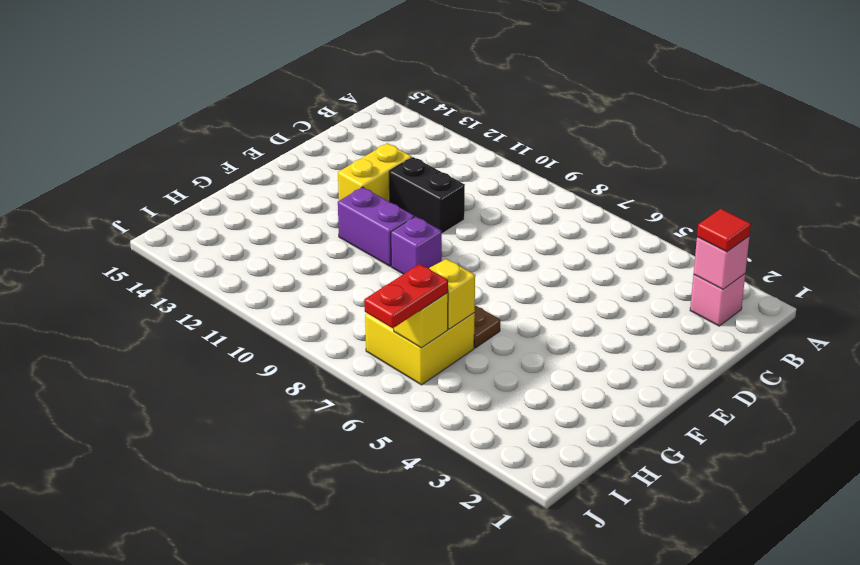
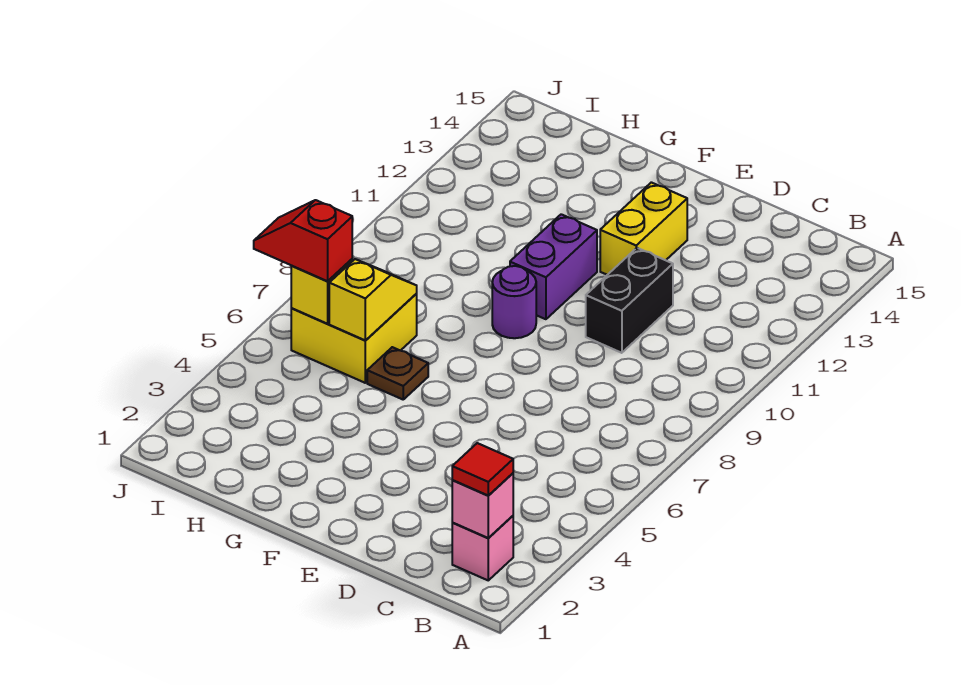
yellow brick D12:E12 level 1 -> yellow brick E12:E13 level 1
purple brick F9 level 1 -> purple round brick F9 level 1
red plate I6:J6 level 3 -> red slope I6:J6 level 3 top I

